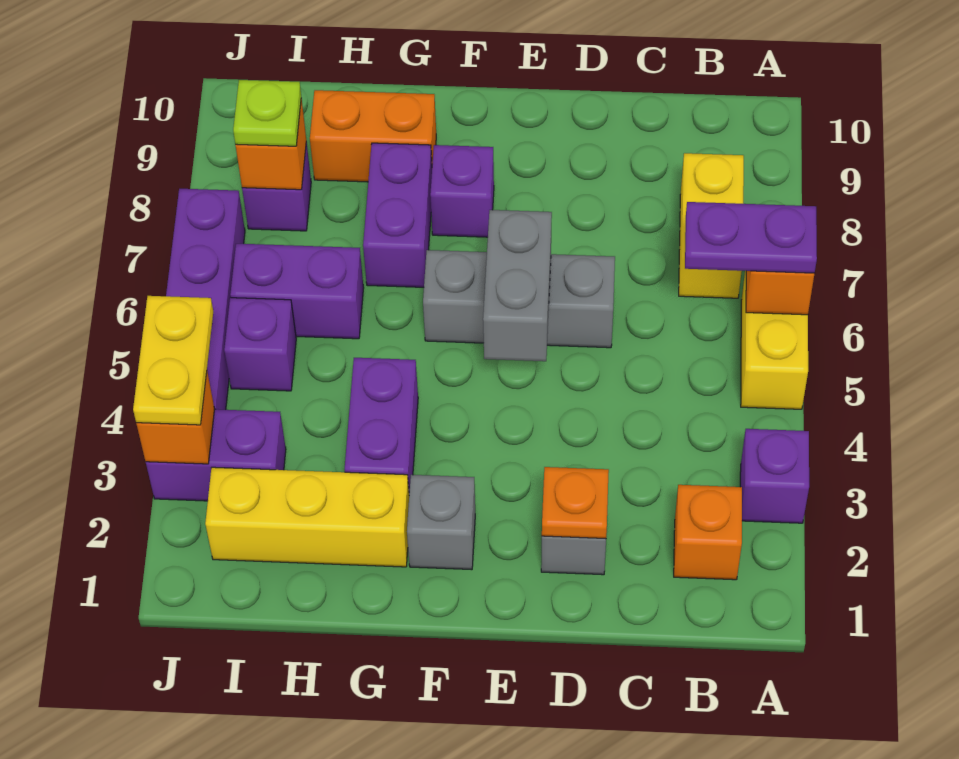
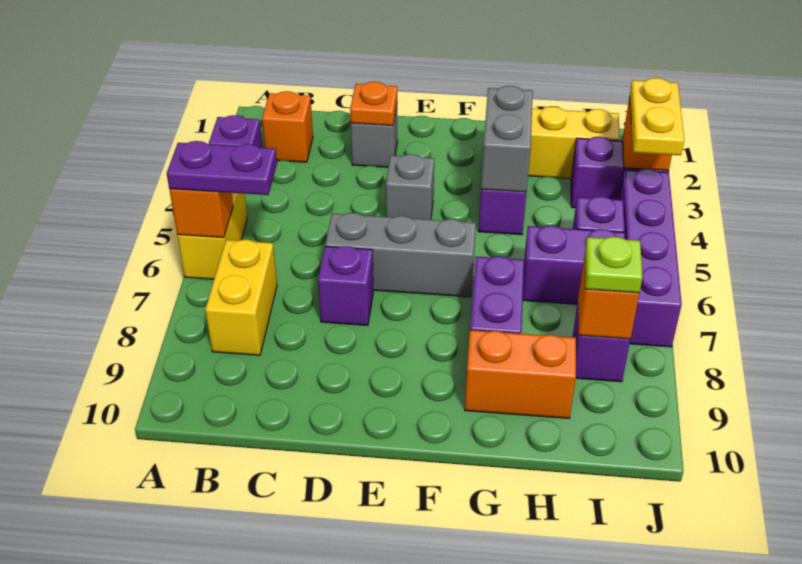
grey brick E5:E6 level 2 -> grey brick G3:G4 level 2
grey brick F2 level 1 -> grey brick E4 level 1
purple brick F8 level 1 -> purple brick D7 level 1

